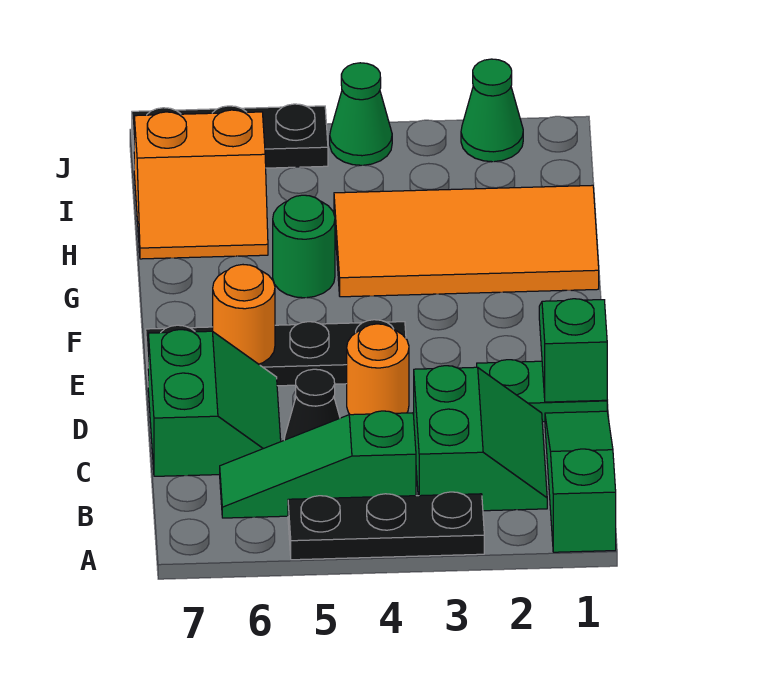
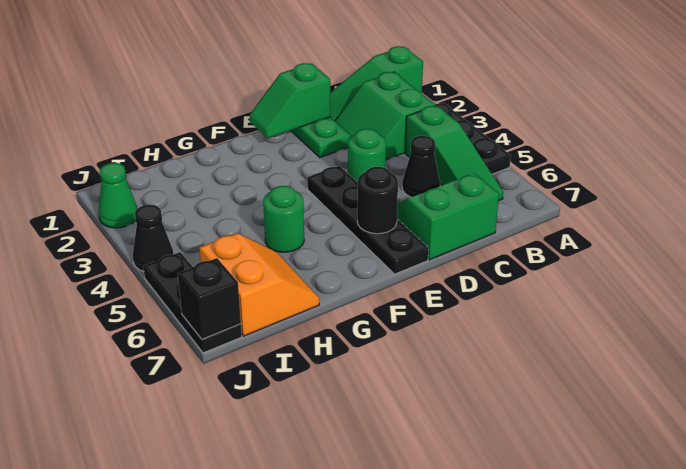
green slope B2:C3 level 1 top 3 -> green slope B2:C3 level 1 top B
orange round brick D4 level 1 -> green round brick D4 level 1
orange round brick E6 level 2 -> black round brick E6 level 2
orange tile G1:H4 level 1 -> none
green cone J4 level 1 -> black cone J4 level 1
none -> black brick J7 level 2

